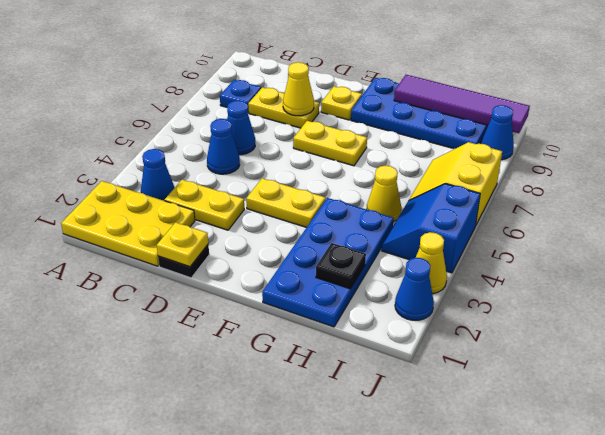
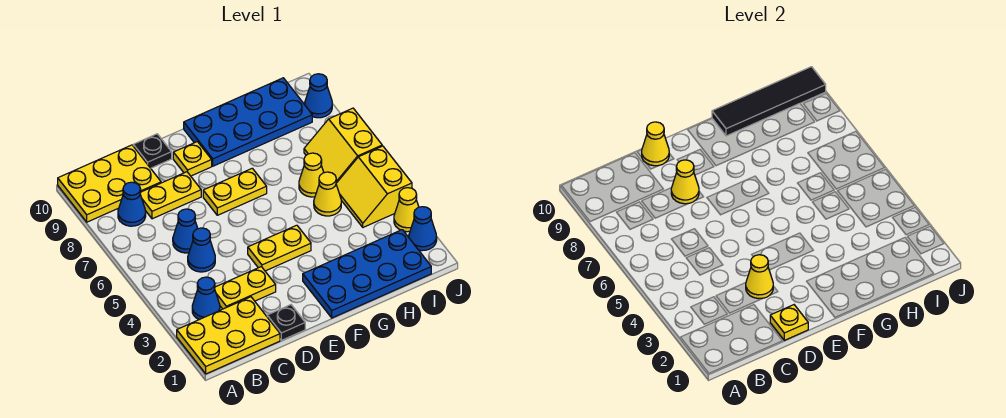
none -> yellow plate A9:C10 level 1
blue plate B8 level 1 -> blue cone B8 level 1
none -> yellow cone D3 level 2
none -> yellow cone D10 level 2
blue plate G1:H4 level 1 -> blue plate F1:I2 level 1
purple tile G10:J10 level 2 -> black tile G10:J10 level 2
black plate H2 level 2 -> black plate D10 level 1
none -> yellow cone H6 level 1
blue slope I4:J5 level 1 top J -> yellow slope I4:J5 level 1 top J

